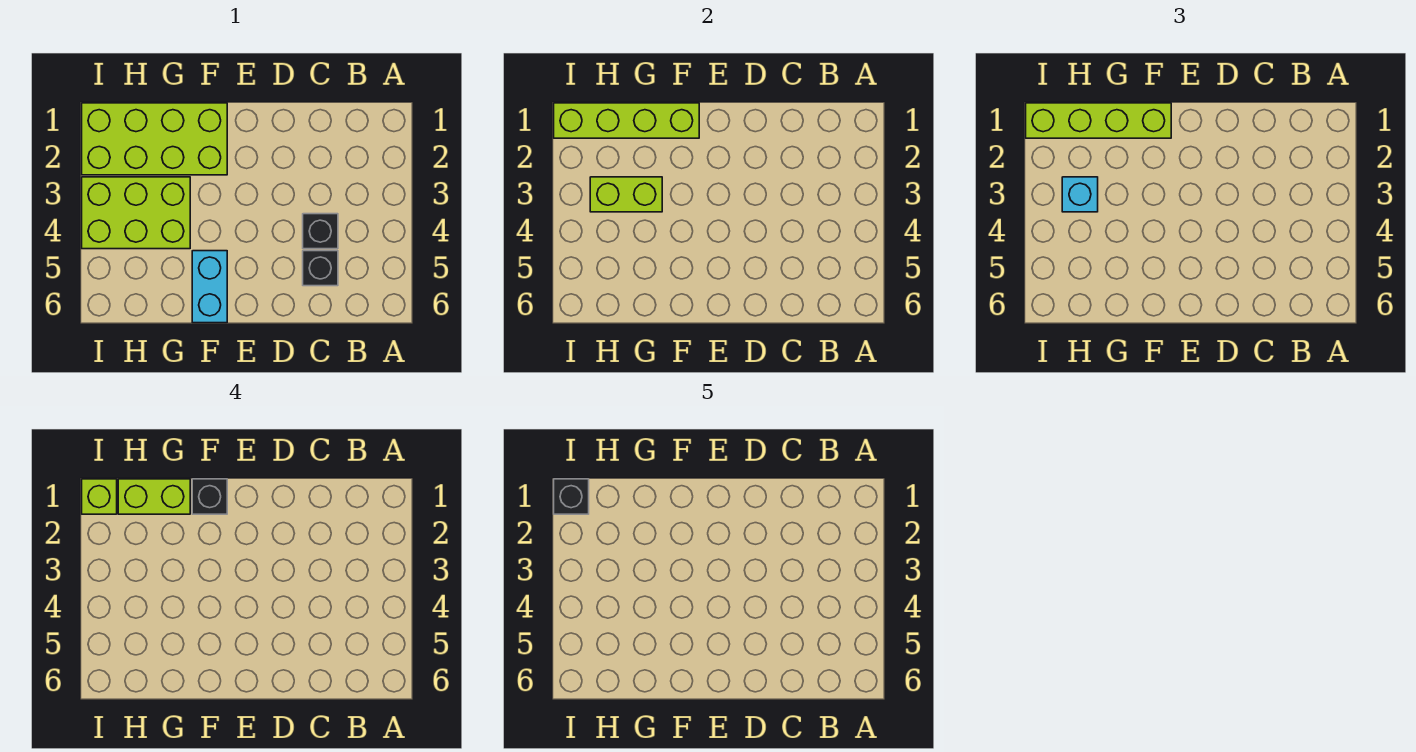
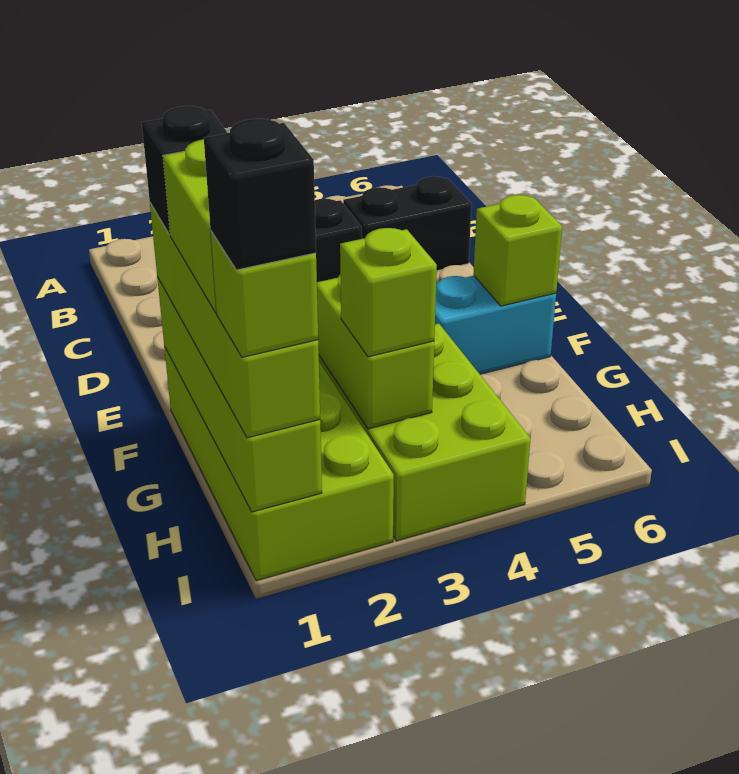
black brick C5 level 1 -> black brick C5:C6 level 1
none -> lime brick F6 level 2
cyan brick H3 level 3 -> lime brick H3 level 3

